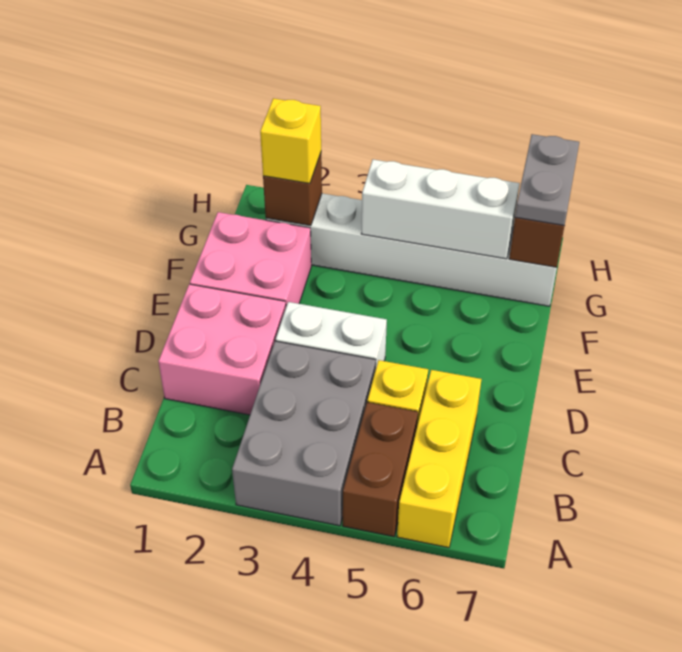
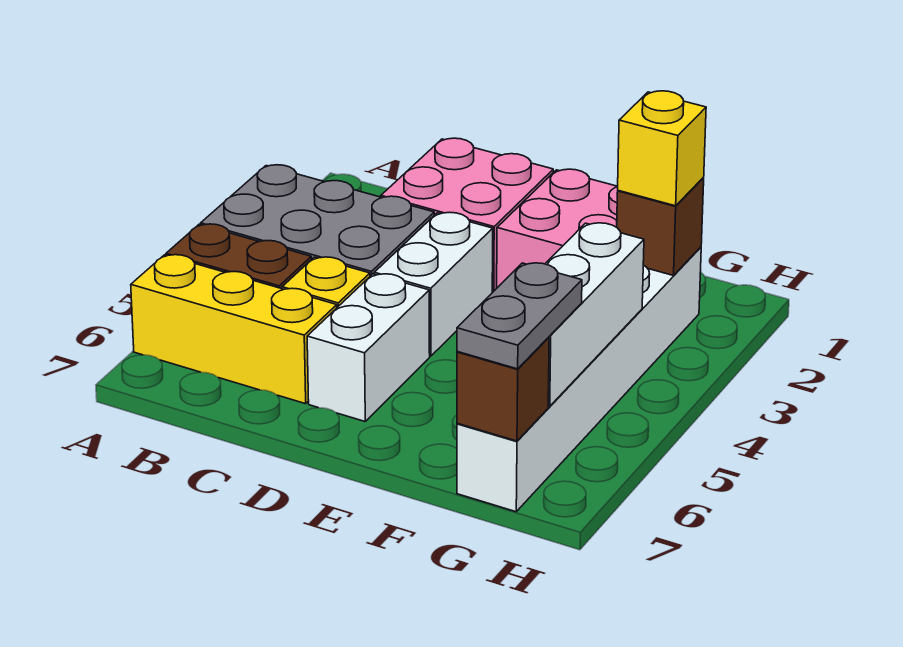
none -> white brick D5:D6 level 1
grey plate G7:H7 level 3 -> grey plate G6:G7 level 3

